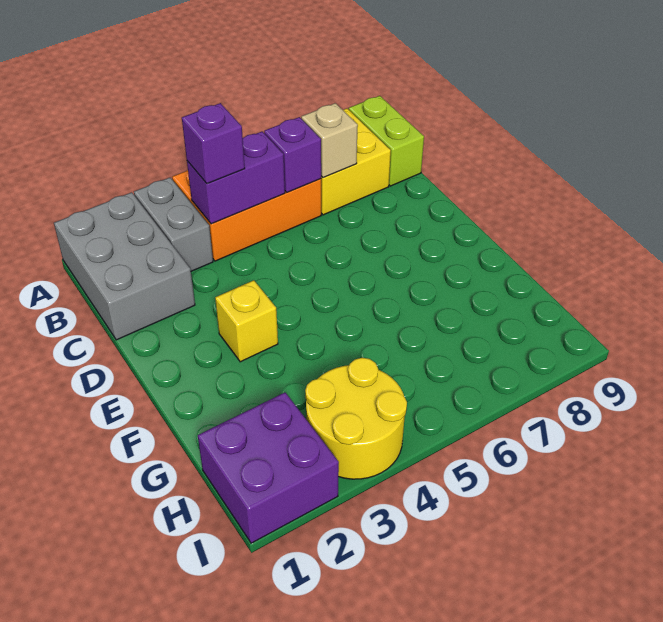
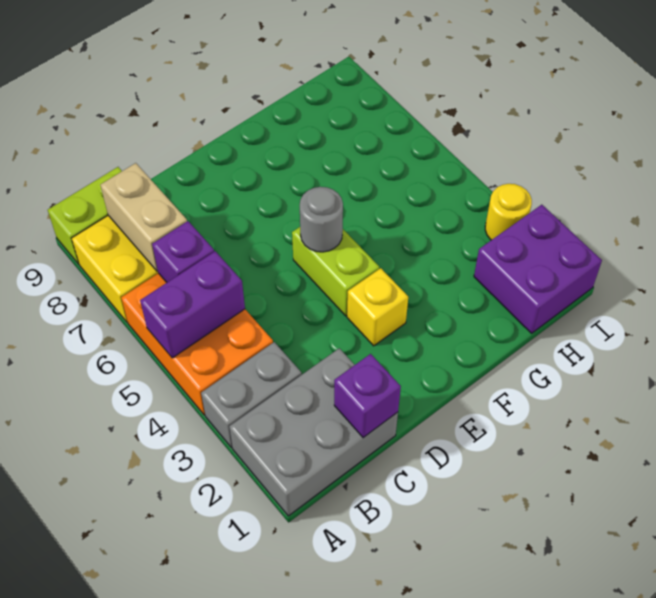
purple brick B4:B5 level 2 -> purple brick A5:B5 level 2
purple brick B4 level 3 -> purple brick C1 level 2
tan brick B7 level 2 -> tan brick B7:B8 level 2
none -> lime brick E4:E5 level 1
none -> grey round brick E5 level 2
yellow round brick H3:I4 level 1 -> yellow round brick I3 level 1

